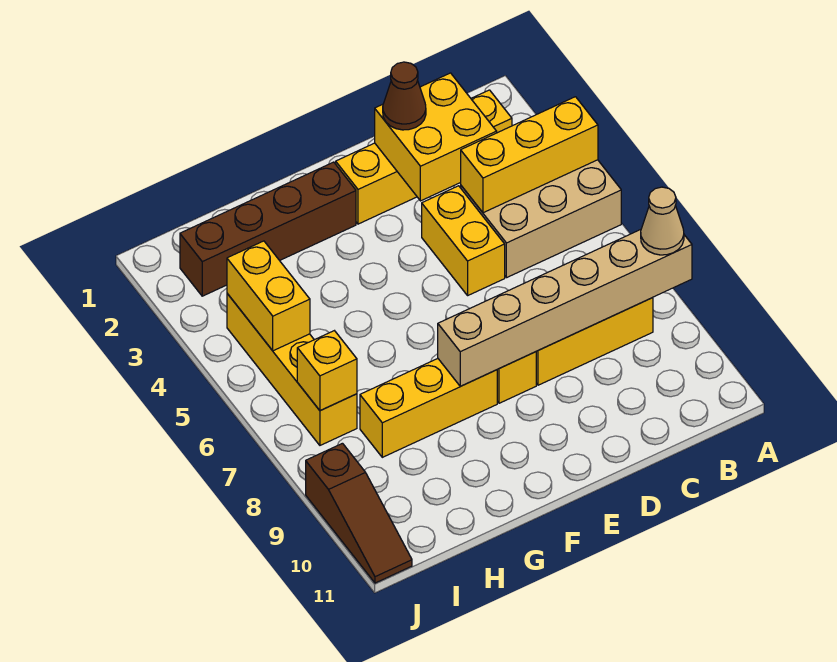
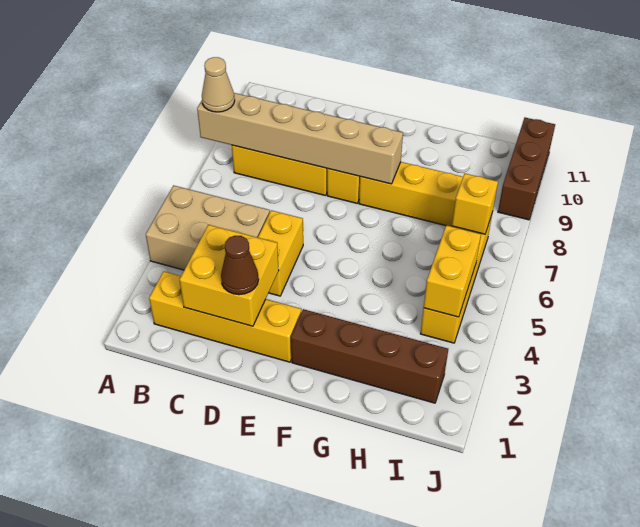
yellow brick A4:C4 level 2 -> none
brown slope J9:J11 level 1 top 9 -> brown brick J9:J11 level 1

